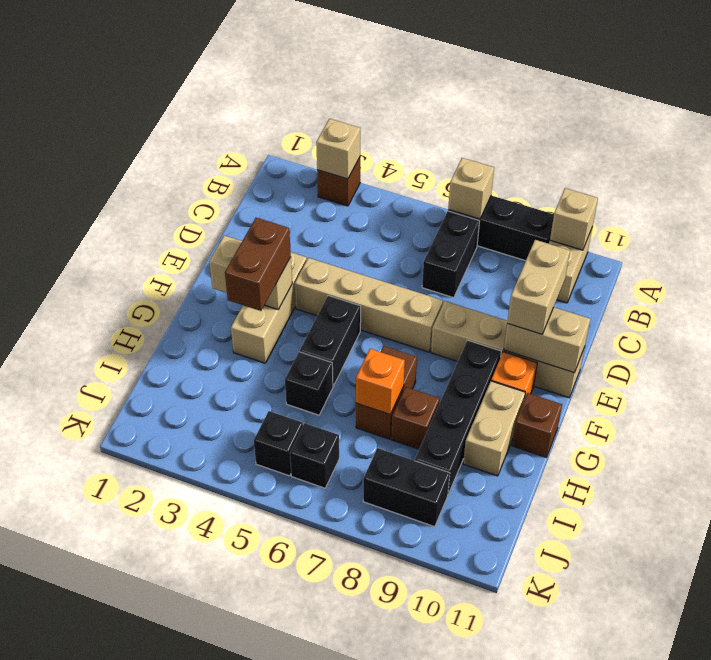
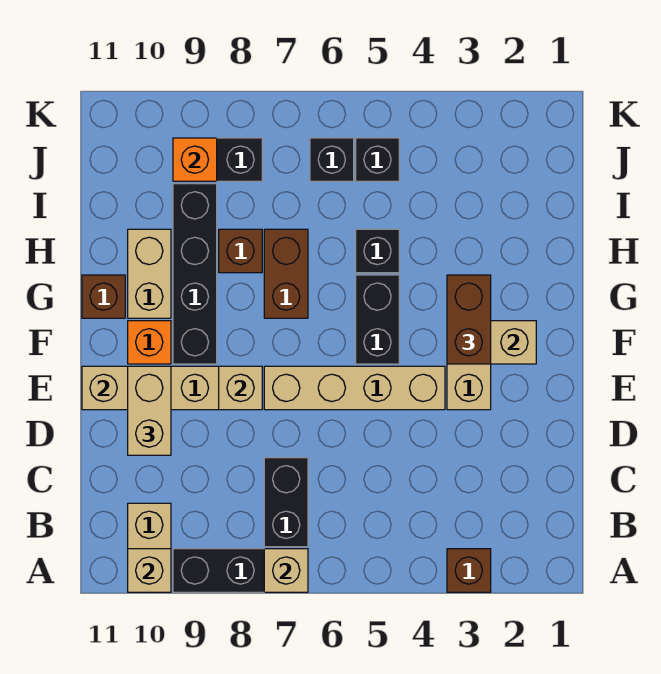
tan brick A3 level 2 -> tan brick E8 level 2
orange brick H7 level 2 -> orange brick J9 level 2

